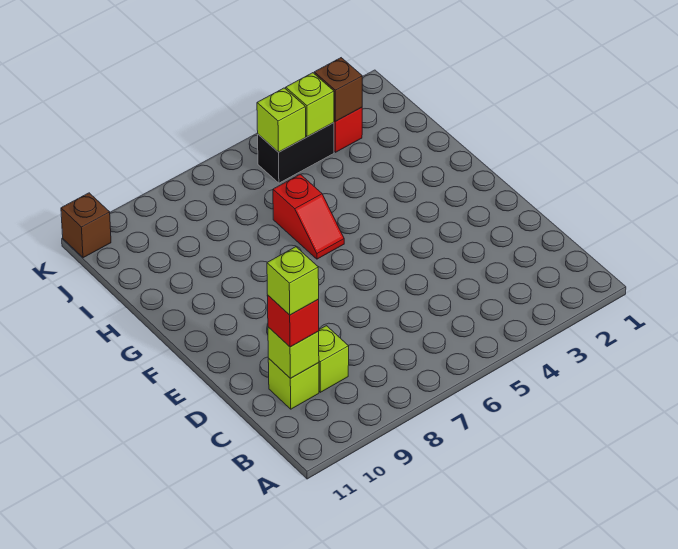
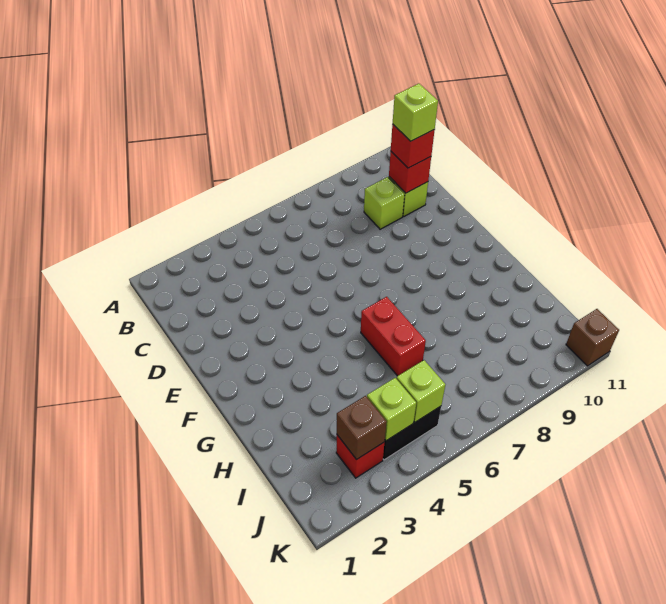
lime brick C10 level 2 -> red brick C10 level 2
red slope G6:H6 level 1 top H -> red brick G6:H6 level 1

